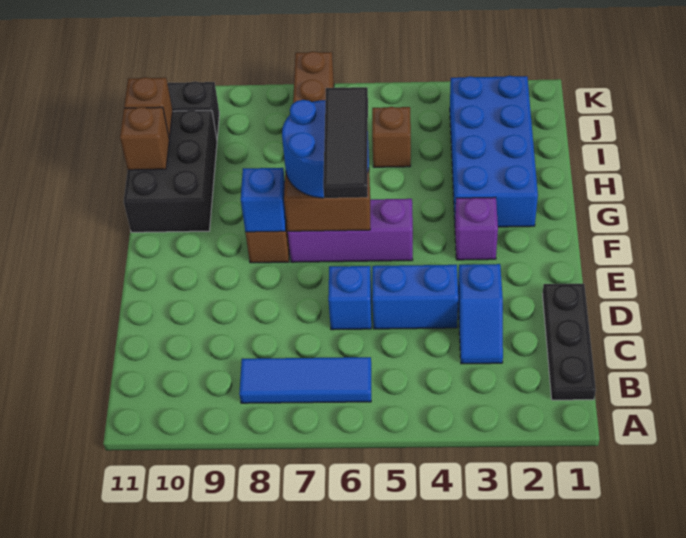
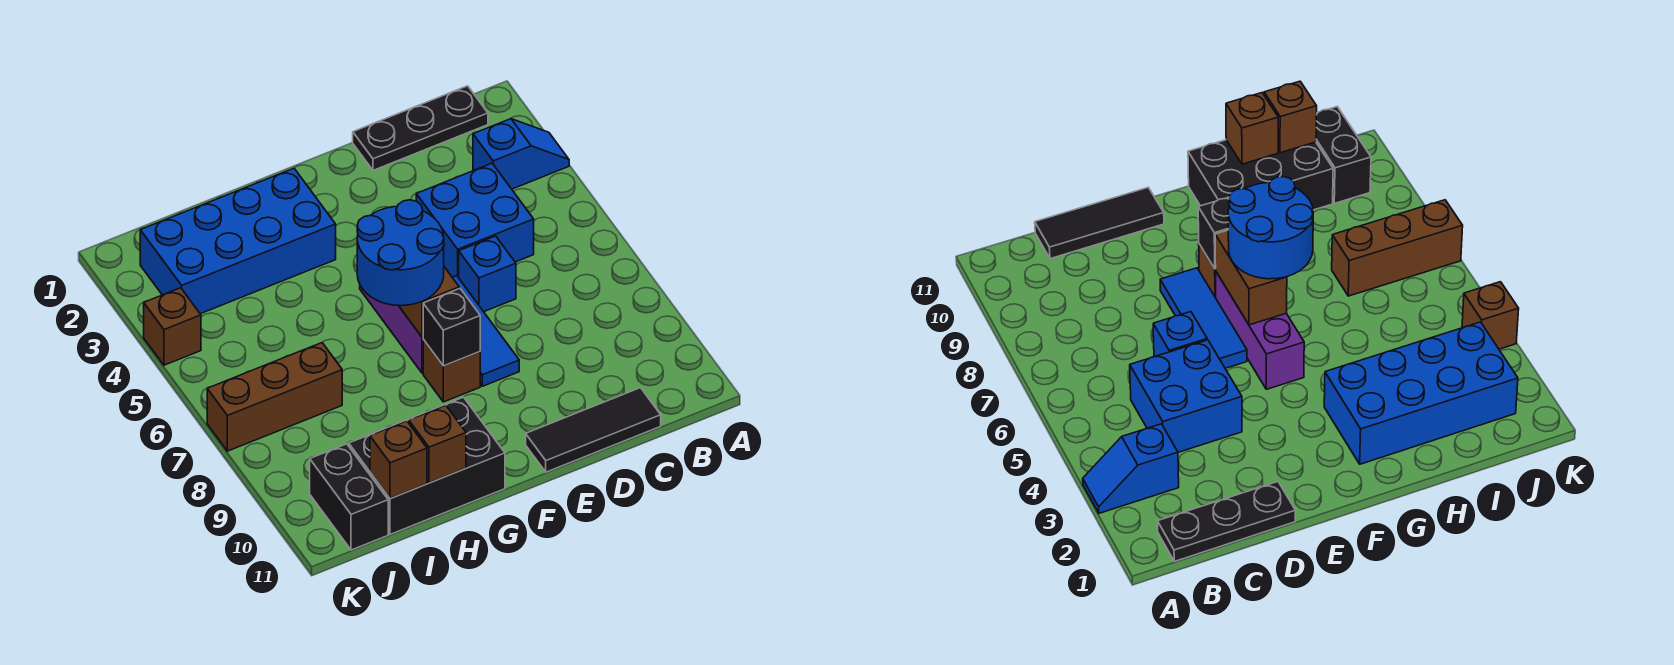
blue tile B6:B8 level 1 -> blue tile E6:E8 level 1
blue slope C3:D3 level 1 top D -> blue slope A3:B3 level 1 top B
blue brick D4:D5 level 1 -> blue brick C4:D5 level 1
black tile E6:G6 level 4 -> black tile C11:E11 level 1
purple brick F3 level 1 -> none
blue brick F8 level 2 -> black brick F8 level 2
brown brick I5 level 1 -> brown brick K4 level 1

